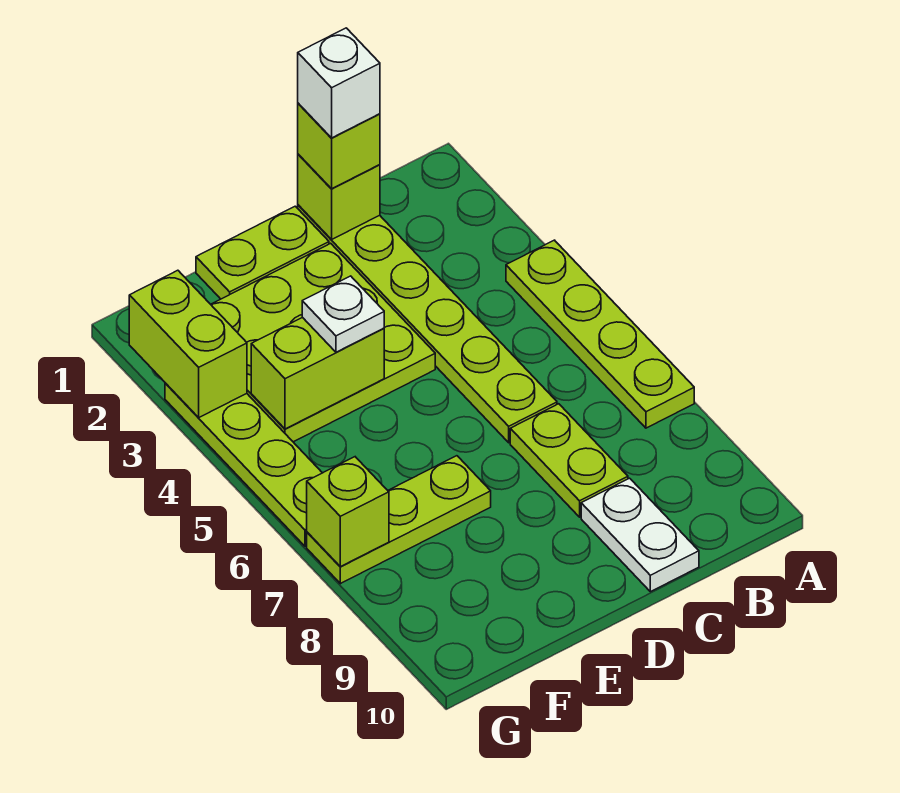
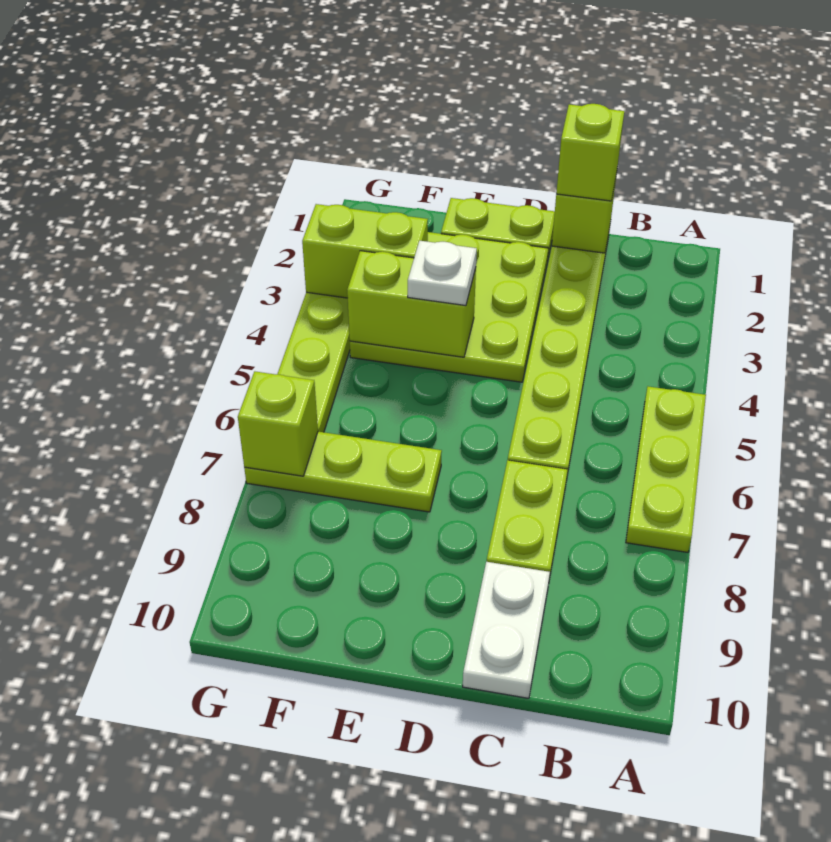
lime plate A4:A7 level 1 -> lime plate A5:A7 level 1
white brick C1 level 4 -> none
lime brick G2:G3 level 2 -> lime brick F3:G3 level 2

